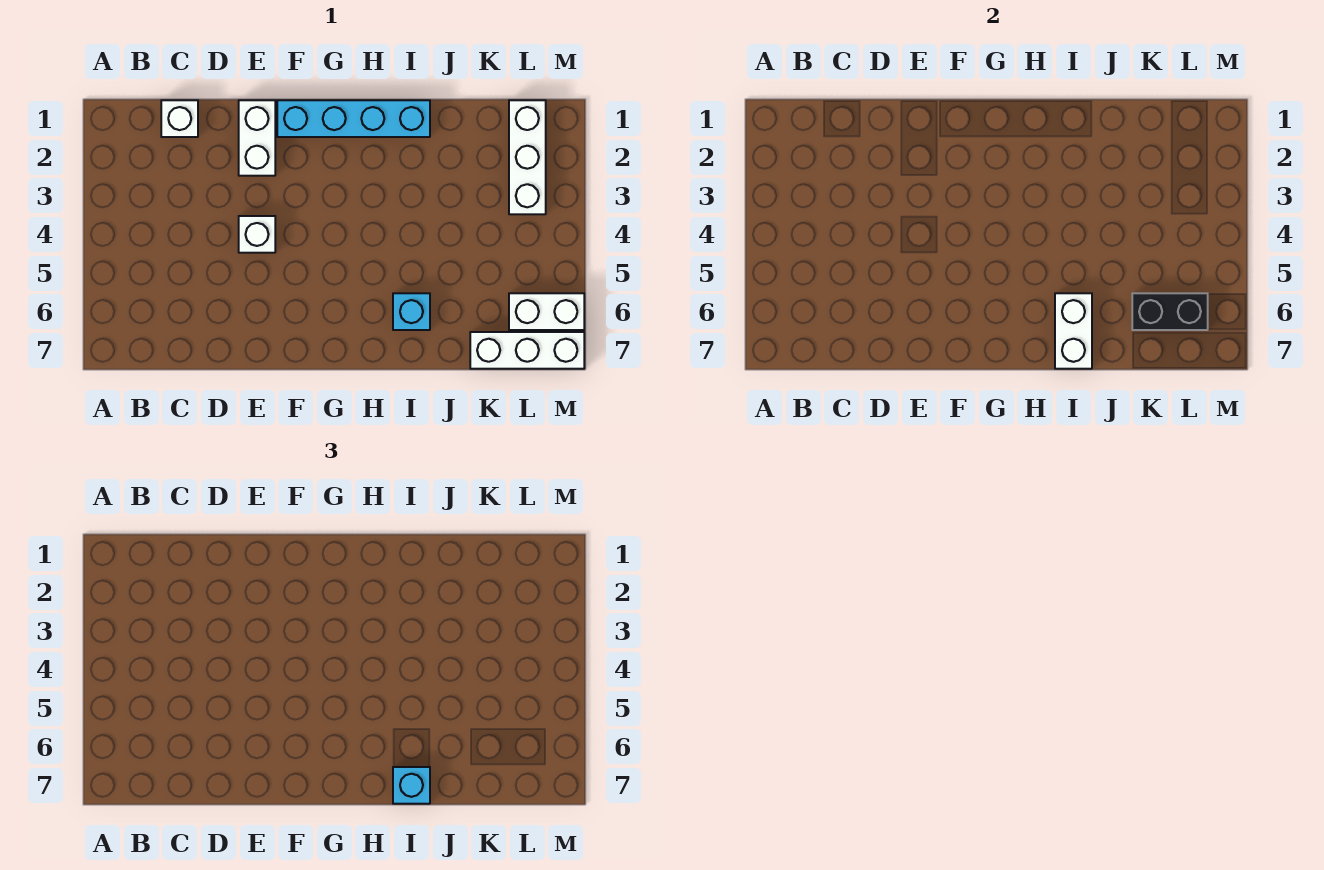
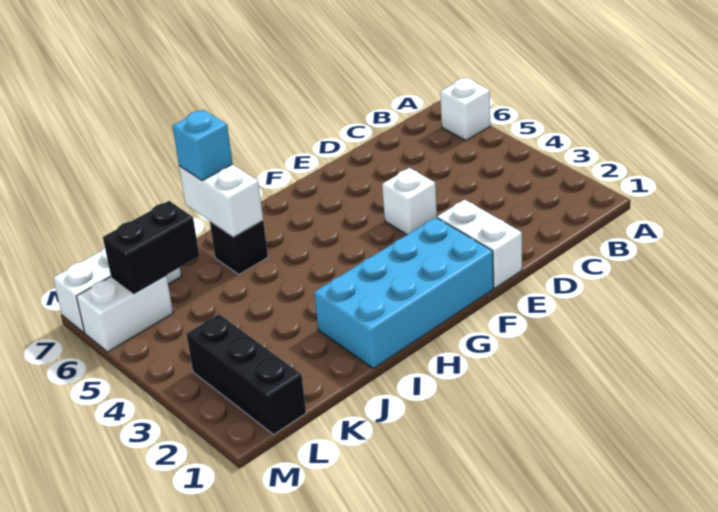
white brick C1 level 1 -> white brick A6 level 1
cyan brick F1:I1 level 1 -> cyan brick F1:I2 level 1
cyan brick I6 level 1 -> black brick I6 level 1
white brick L1:L3 level 1 -> black brick L1:L3 level 1

